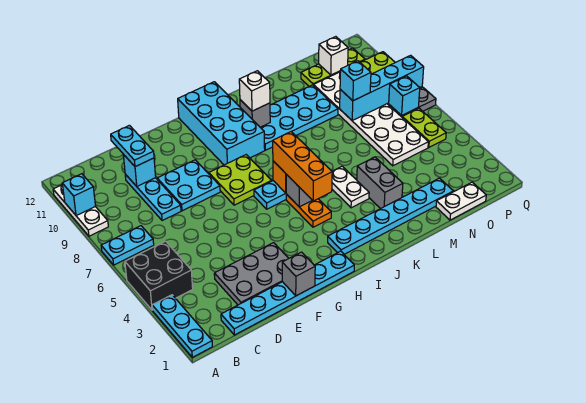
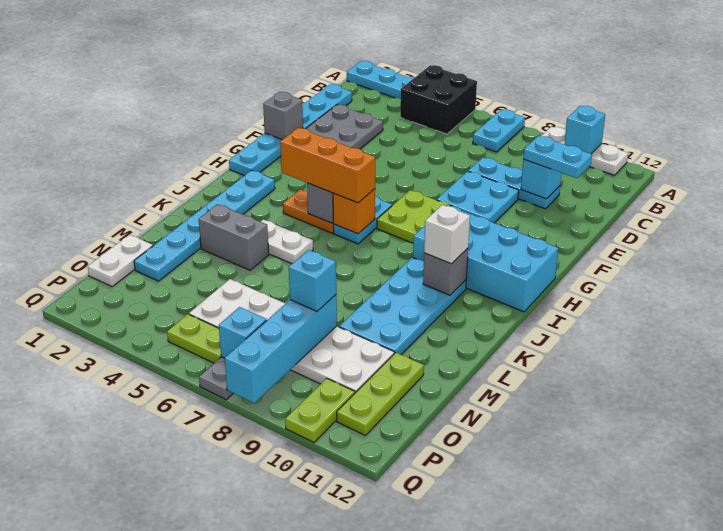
white brick O11 level 2 -> none

